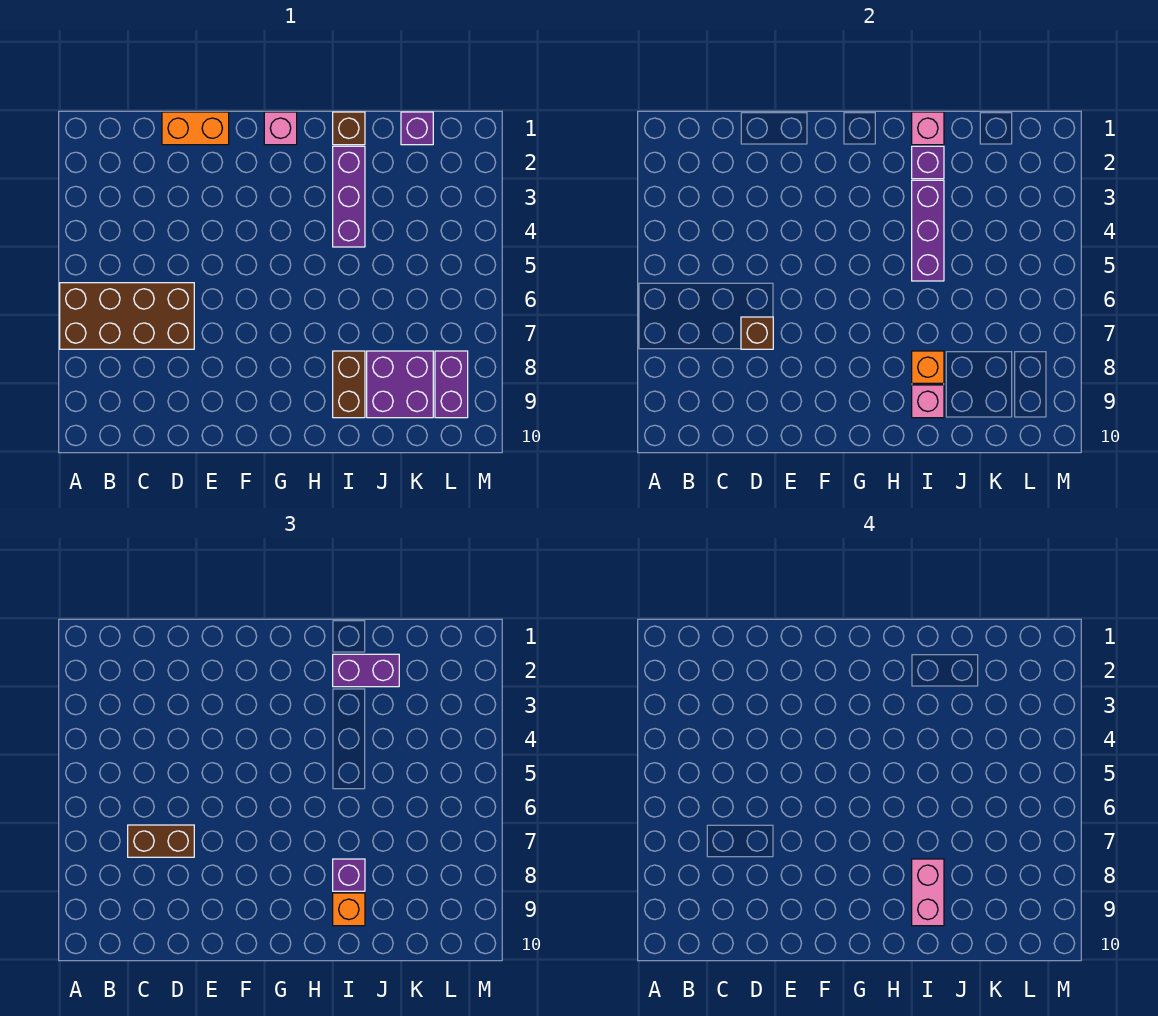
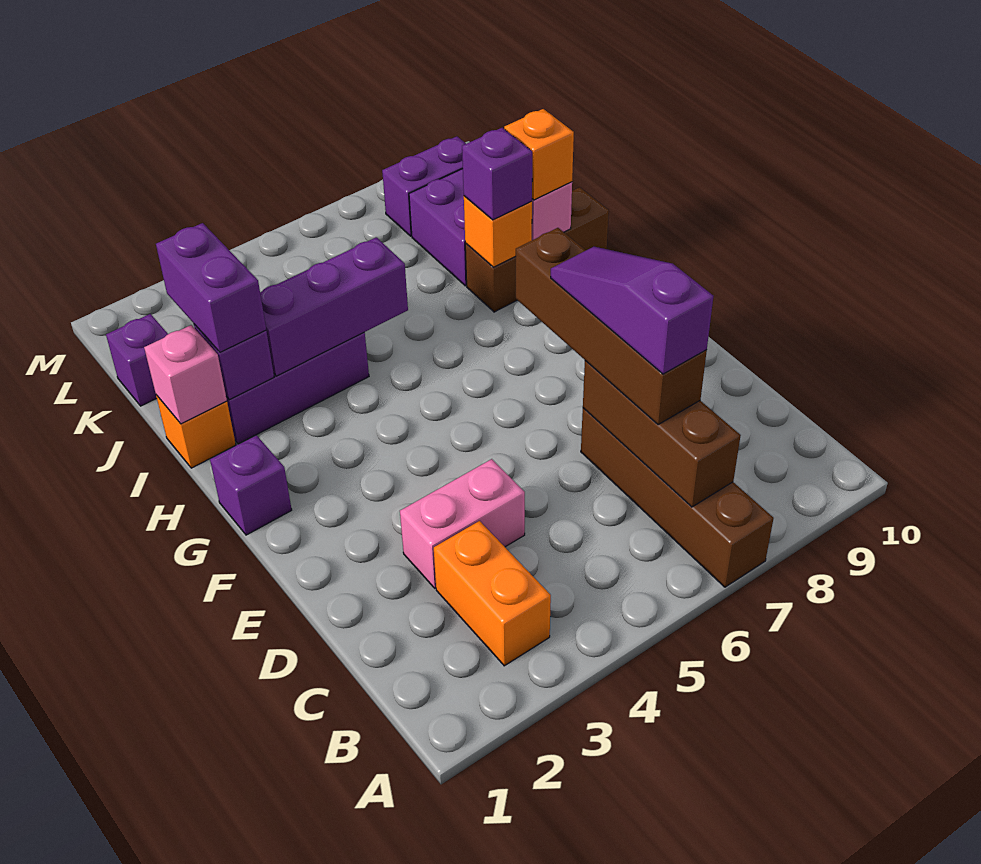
brown brick A6:D7 level 1 -> brown brick A7:D7 level 1
brown brick C7:D7 level 3 -> brown brick C7:F7 level 3
none -> purple slope C7:E7 level 4 top C
orange brick D1:E1 level 1 -> orange brick B3:C3 level 1
brown brick D7 level 2 -> brown brick B7:D7 level 2
pink brick G1 level 1 -> purple brick G1 level 1
brown brick I1 level 1 -> orange brick I1 level 1
brown brick I8:I9 level 1 -> brown brick I8:I10 level 1
pink brick I8:I9 level 4 -> pink brick D3:D4 level 1

